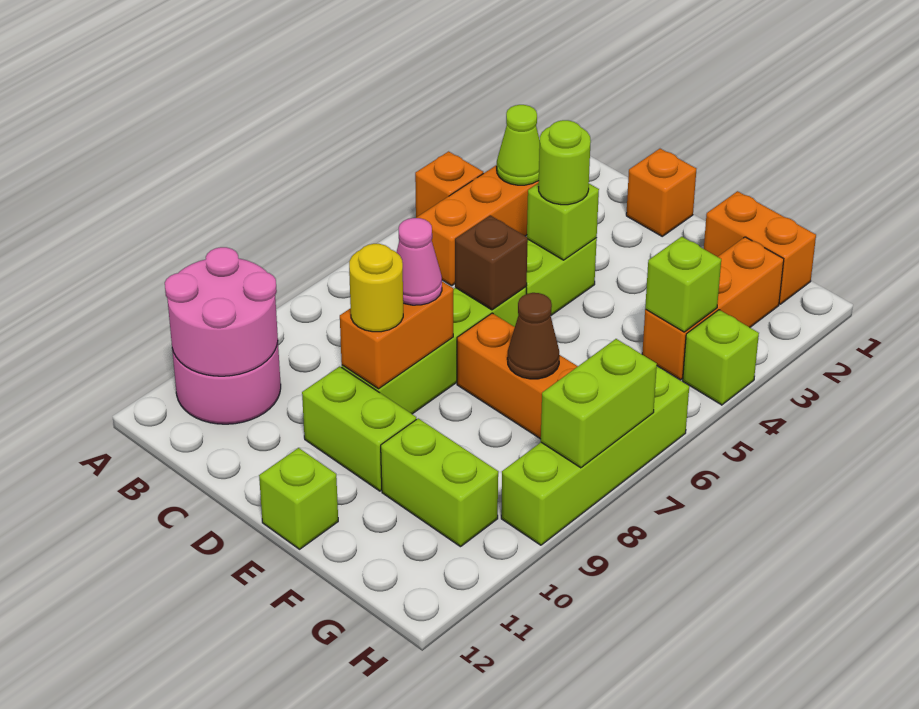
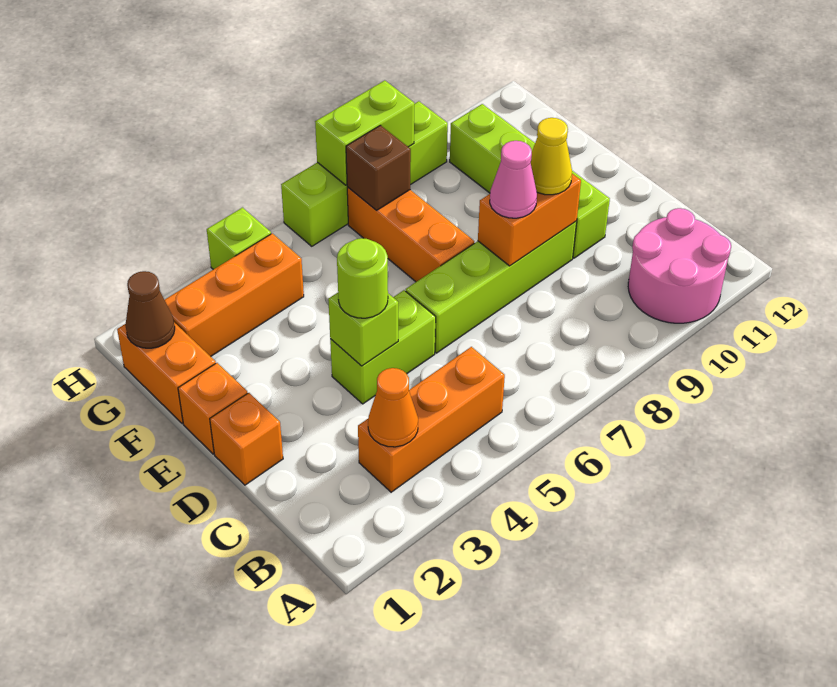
orange brick A4 level 1 -> orange brick E1 level 1
pink round brick A10:B11 level 2 -> none
lime cone B3 level 2 -> orange cone B3 level 2
brown brick D6 level 2 -> brown brick G7 level 2
yellow round brick D9 level 3 -> yellow cone D9 level 3
lime brick E12 level 1 -> none
brown cone F7 level 2 -> brown cone G1 level 2
lime brick G4 level 2 -> none

